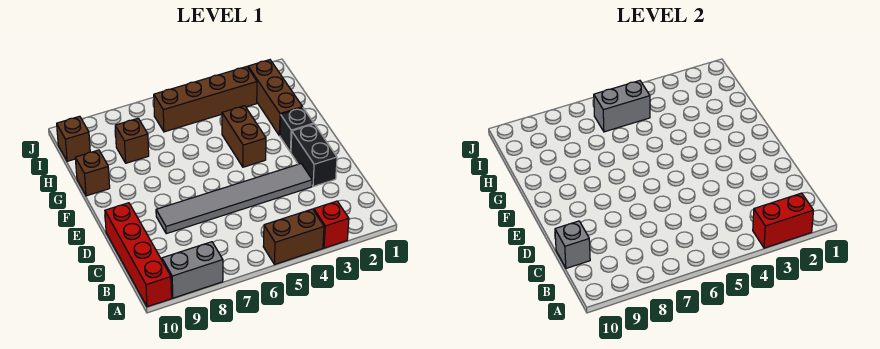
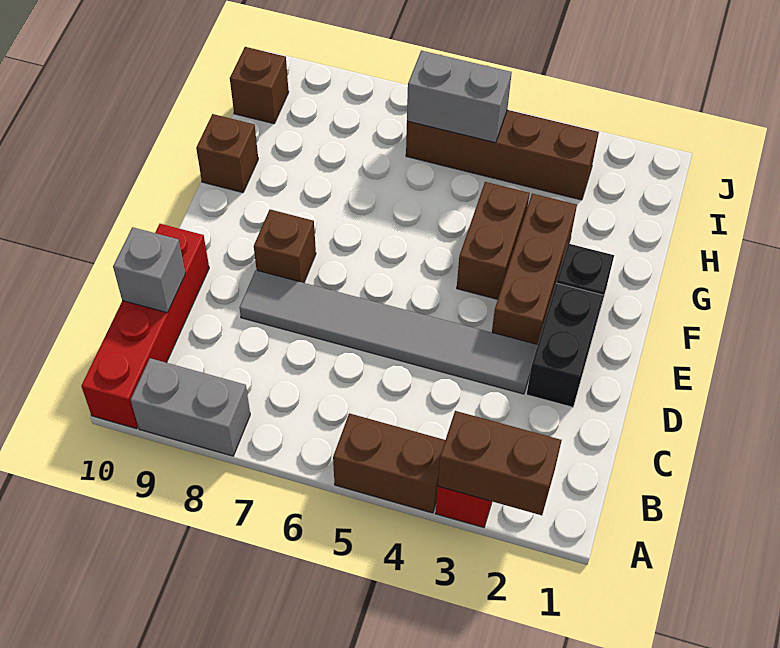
red brick A2:A3 level 2 -> brown brick A2:A3 level 2
brown brick G2:I2 level 1 -> brown brick E3:G3 level 1
brown brick H8 level 1 -> brown brick E8 level 1

